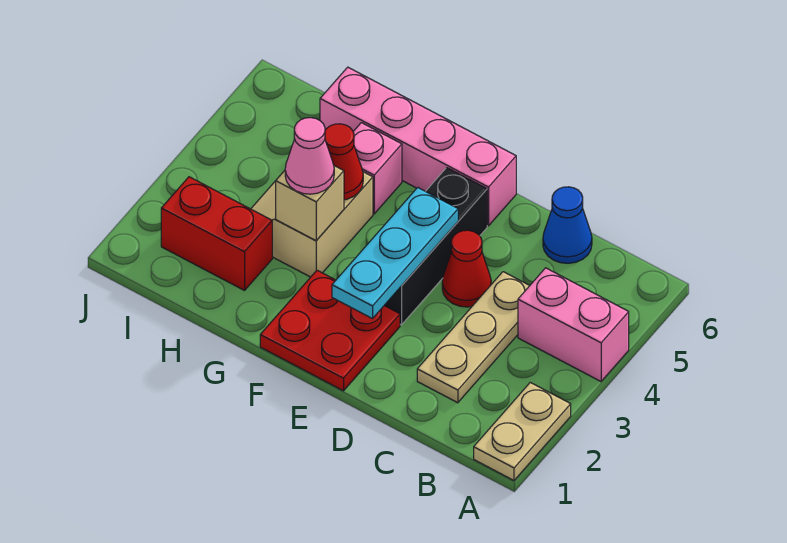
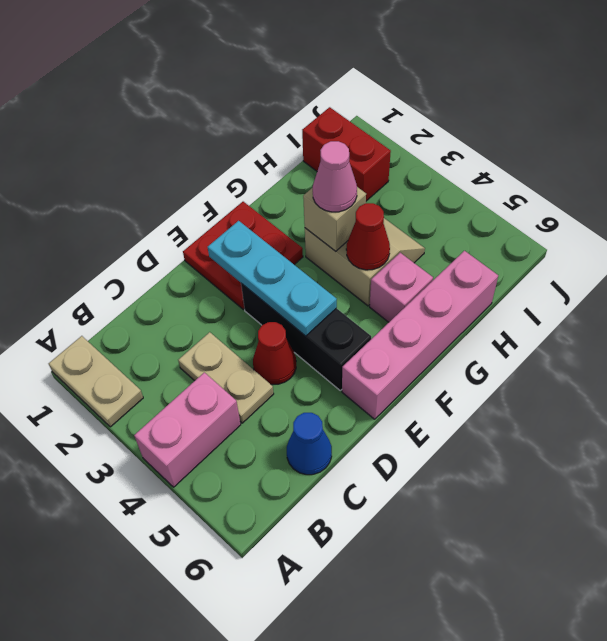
tan plate C2:C4 level 1 -> tan plate C3:C4 level 1
red brick H2:I2 level 1 -> red brick I1:I2 level 1

